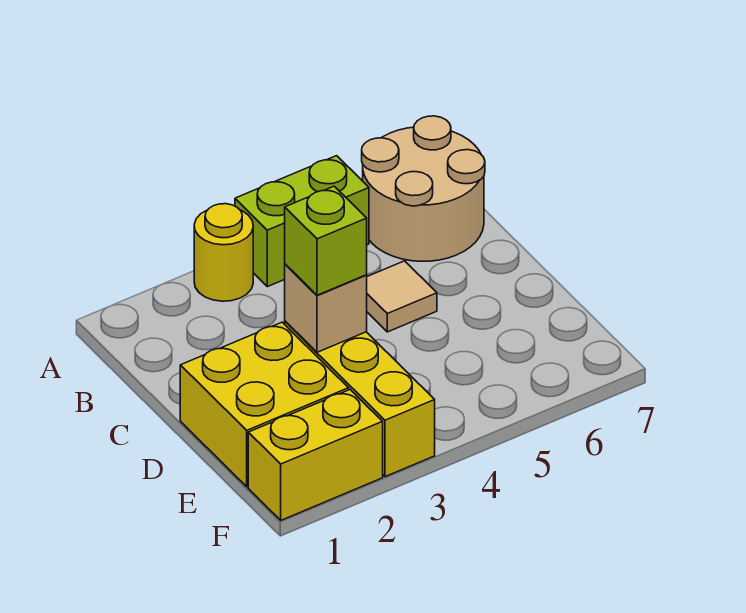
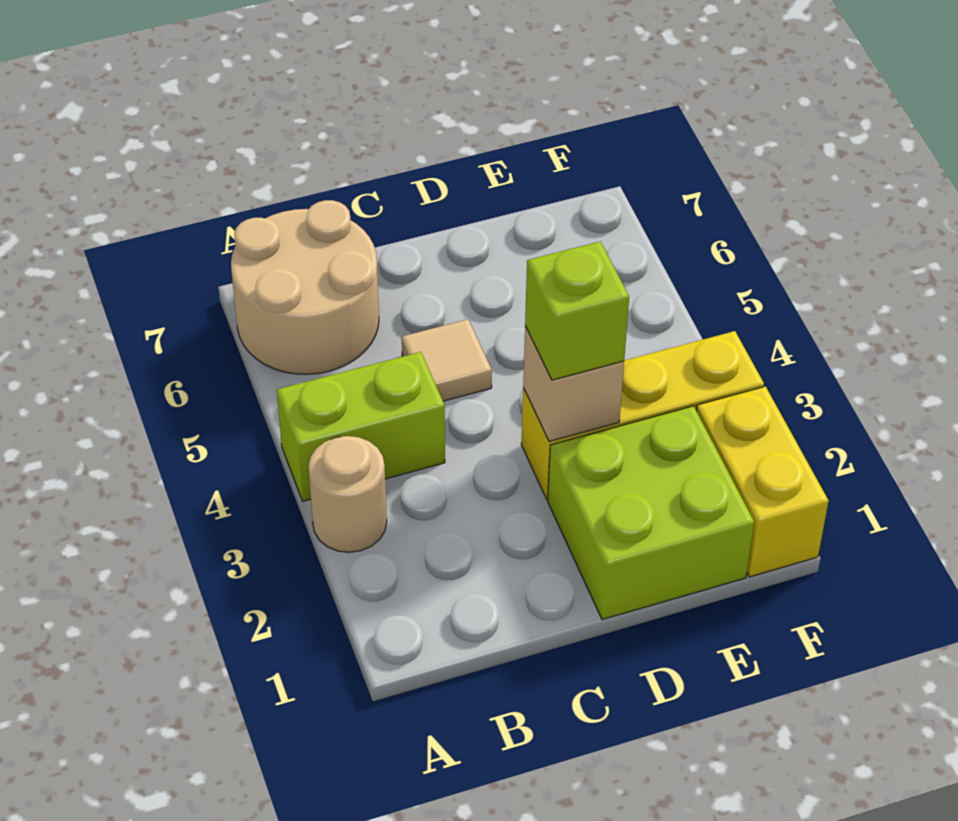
yellow round brick A3 level 1 -> tan round brick A3 level 1
lime brick A4:A5 level 1 -> lime brick A4:B4 level 1
yellow brick D1:E2 level 1 -> lime brick D1:E2 level 1

